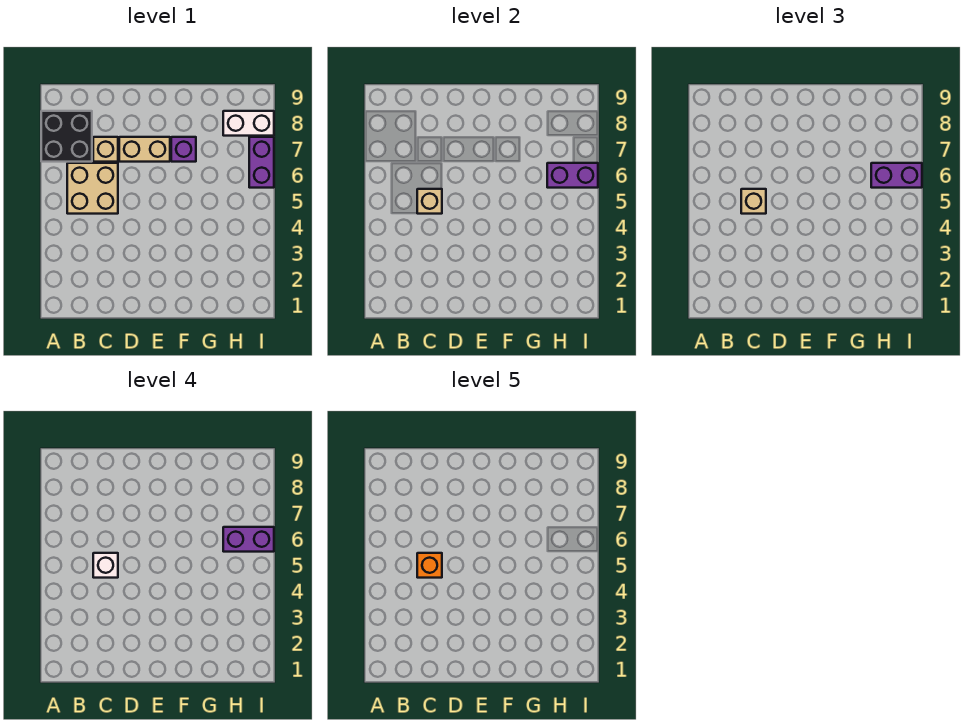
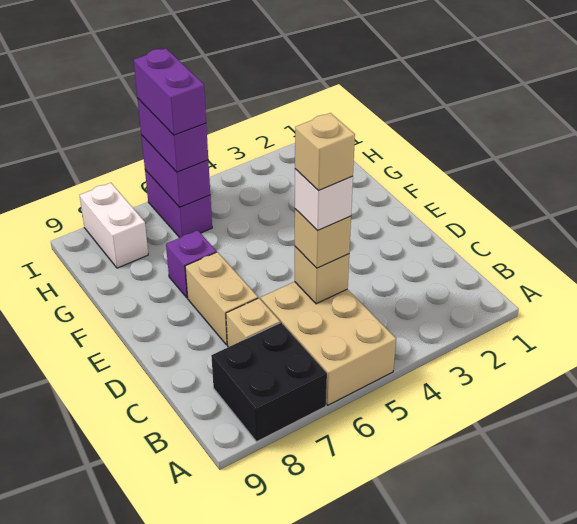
tan brick B5:C6 level 1 -> tan brick A5:C6 level 1
orange brick C5 level 5 -> tan brick C5 level 5
purple brick I6:I7 level 1 -> purple brick H6:I6 level 1

